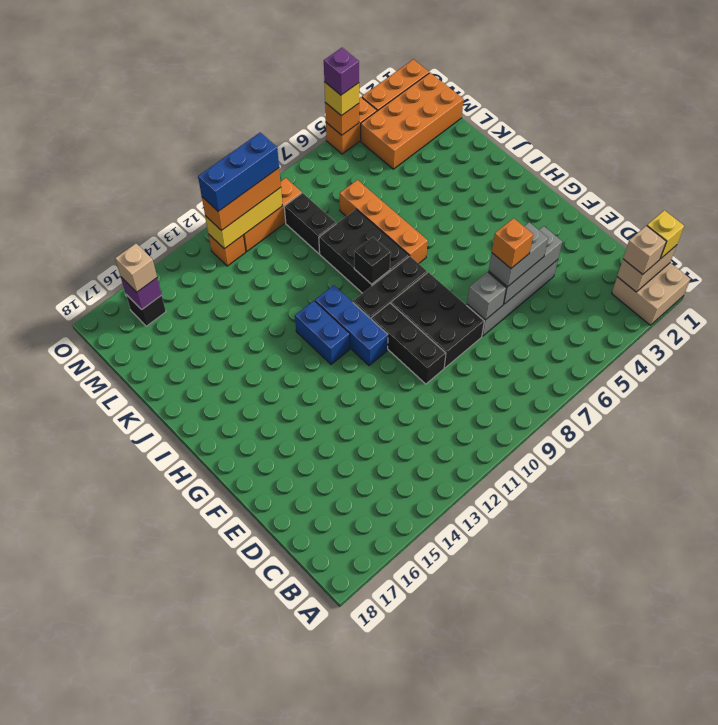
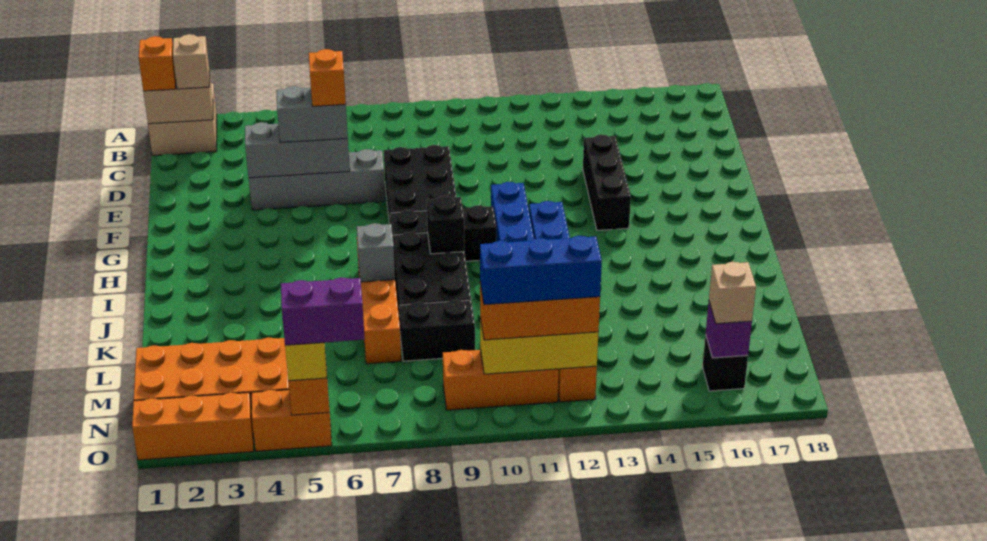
yellow brick B1 level 3 -> orange brick B1 level 3
grey brick E7 level 2 -> grey brick J7 level 2
black brick E10:G10 level 1 -> black brick E14:G14 level 1
black brick L9:M9 level 1 -> black brick L8:L9 level 1
purple brick O5 level 4 -> purple brick O5:O6 level 4

